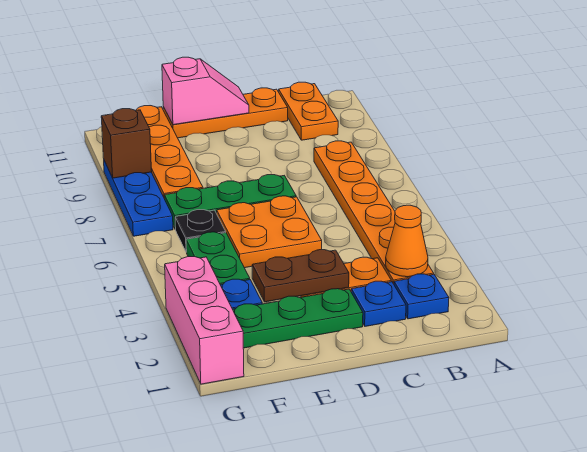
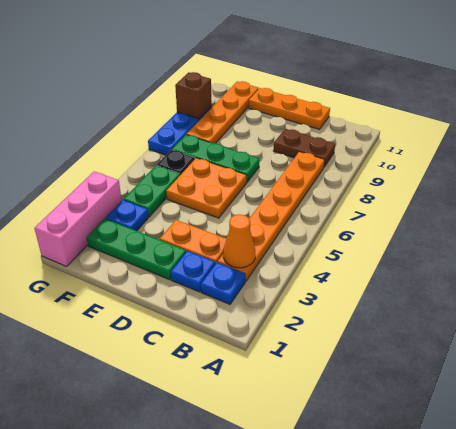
orange plate B10:B11 level 1 -> none
brown plate D3:E3 level 2 -> brown plate B9:C9 level 1
pink slope D11:E11 level 2 top E -> none

